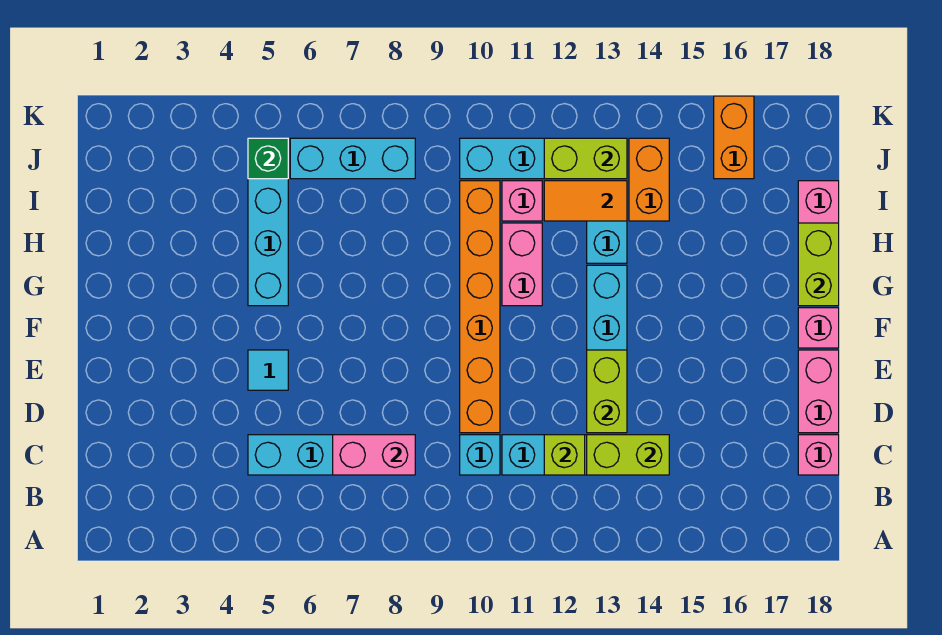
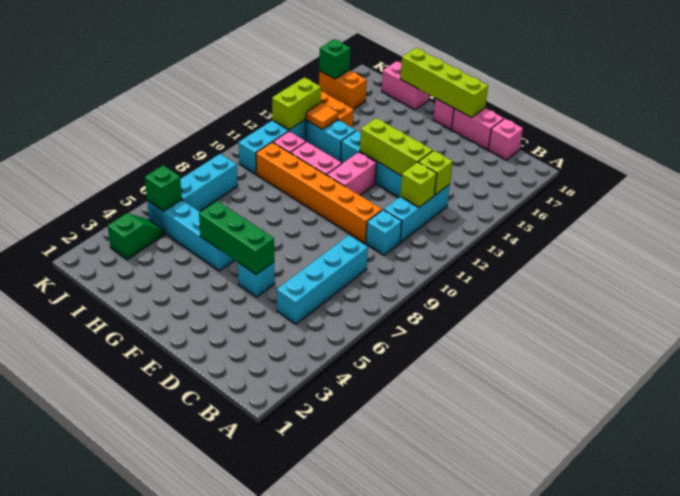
pink brick C7:C8 level 2 -> pink brick F11:F12 level 1
lime brick C13:C14 level 2 -> lime brick C13 level 2
lime brick D13:E13 level 2 -> lime brick D13:F13 level 2
cyan tile E5 level 1 -> cyan brick E5 level 1
none -> green brick E5:G5 level 2
lime brick G18:H18 level 2 -> lime brick E18:H18 level 2
orange tile I12:I13 level 2 -> orange tile I13 level 2
none -> green slope J3:J4 level 1 top 3
none -> green brick K16 level 2

